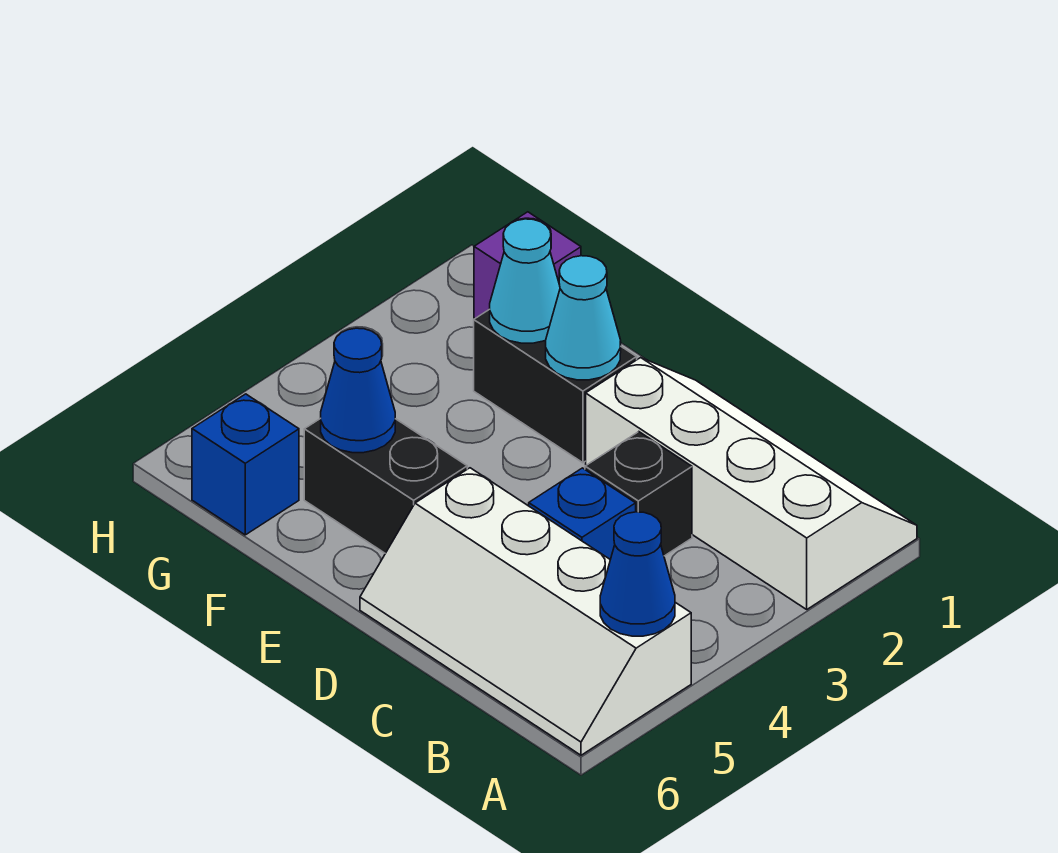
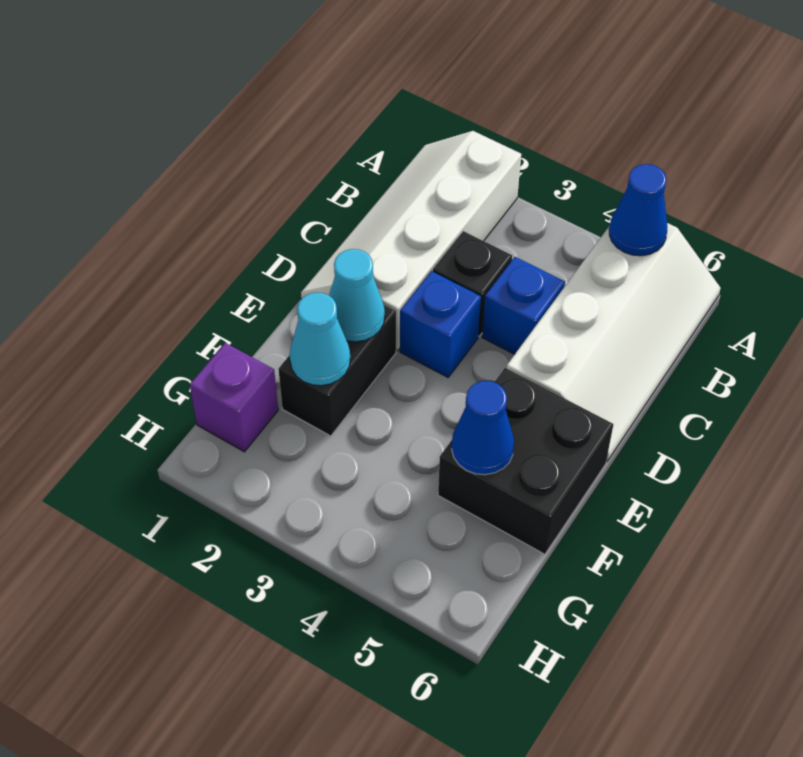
black brick E5:F5 level 1 -> black brick E5:F6 level 1
blue brick G6 level 1 -> blue brick D3 level 1

